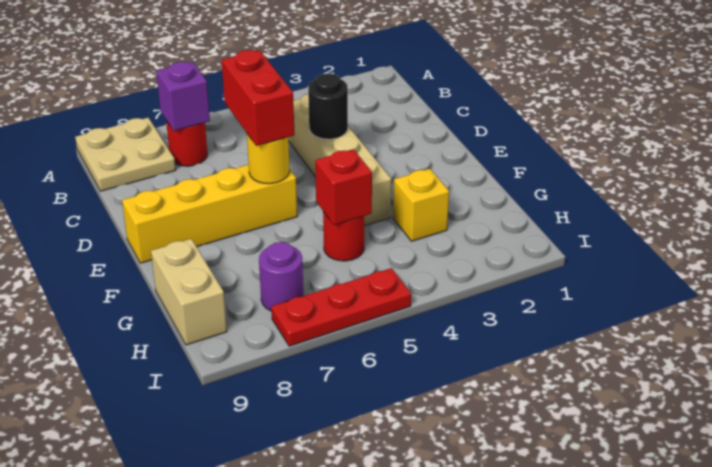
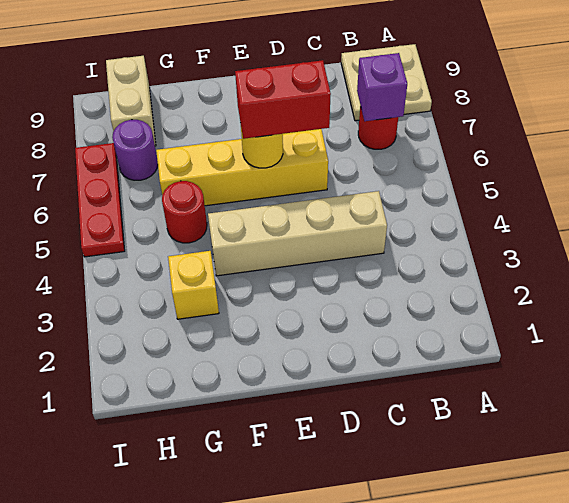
black round brick D4 level 2 -> none
yellow brick E6:E9 level 1 -> yellow brick D6:G6 level 1
red brick G5 level 2 -> none
tan brick G9:H9 level 1 -> tan brick H8:H9 level 1

